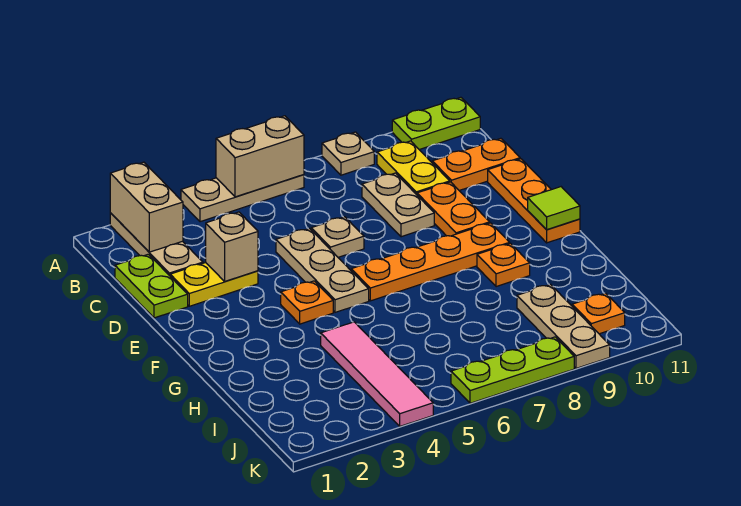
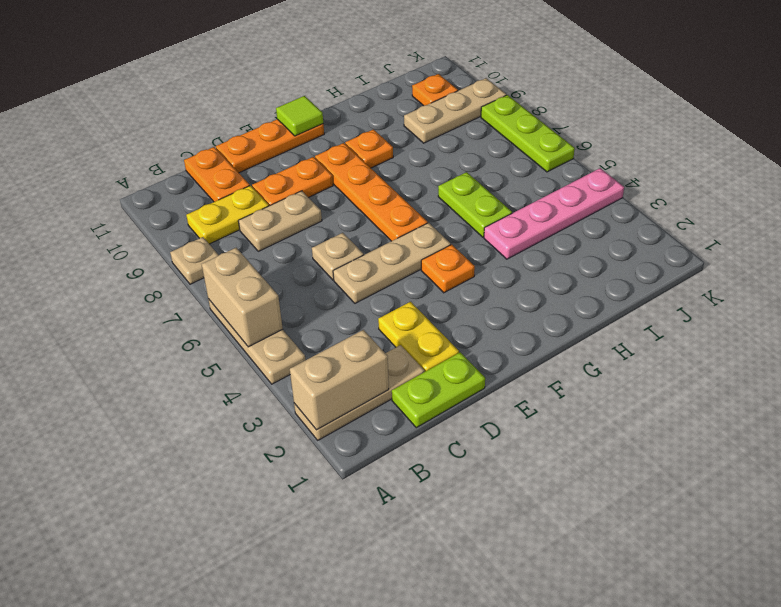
lime plate A10:A11 level 1 -> lime plate H5:H6 level 1
tan brick D3 level 2 -> none
pink tile H4:K4 level 1 -> pink plate H4:K4 level 1

